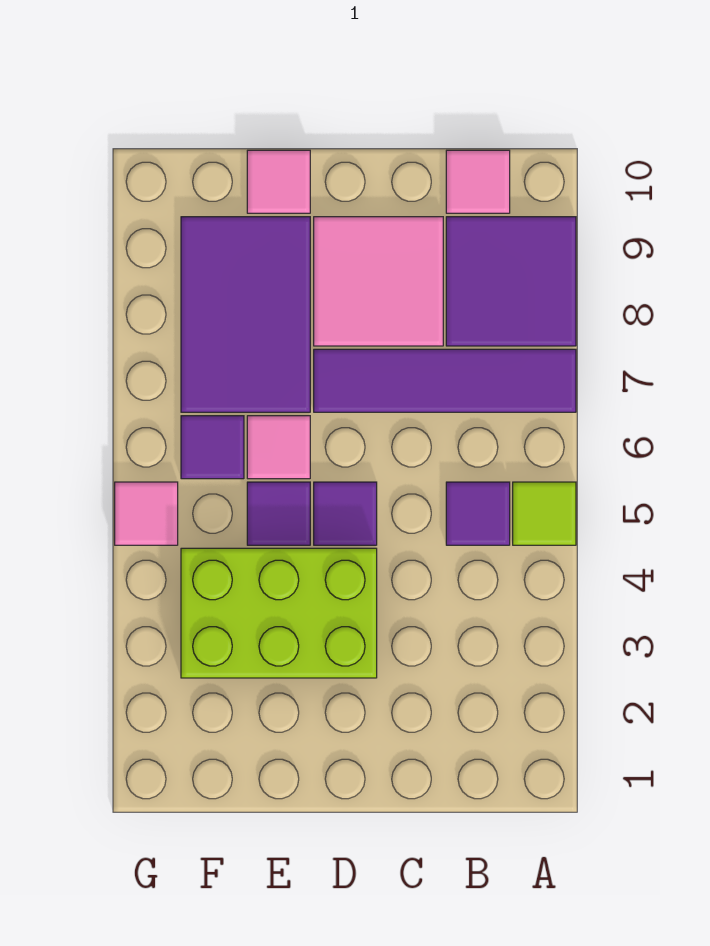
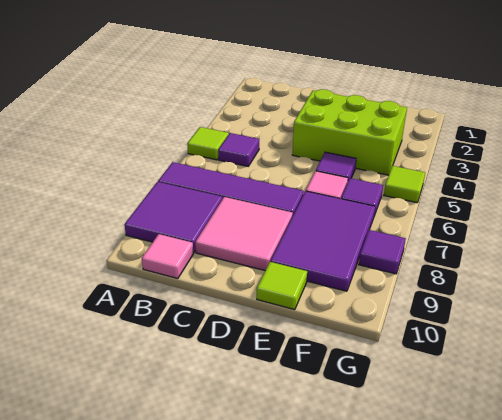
purple tile D5 level 1 -> purple tile G8 level 1
pink tile E10 level 1 -> lime tile E10 level 1
pink tile G5 level 1 -> lime tile G5 level 1

